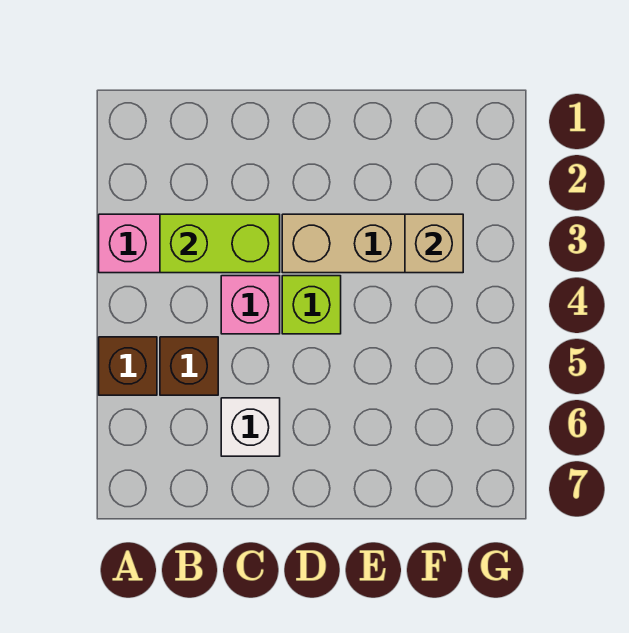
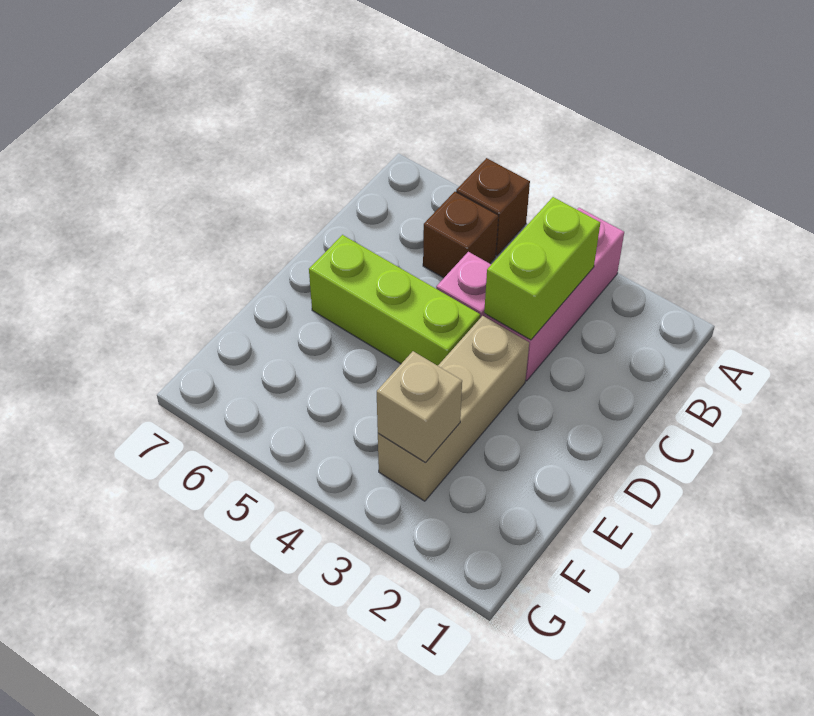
white brick C6 level 1 -> none
lime brick D4 level 1 -> lime brick D4:D6 level 1

